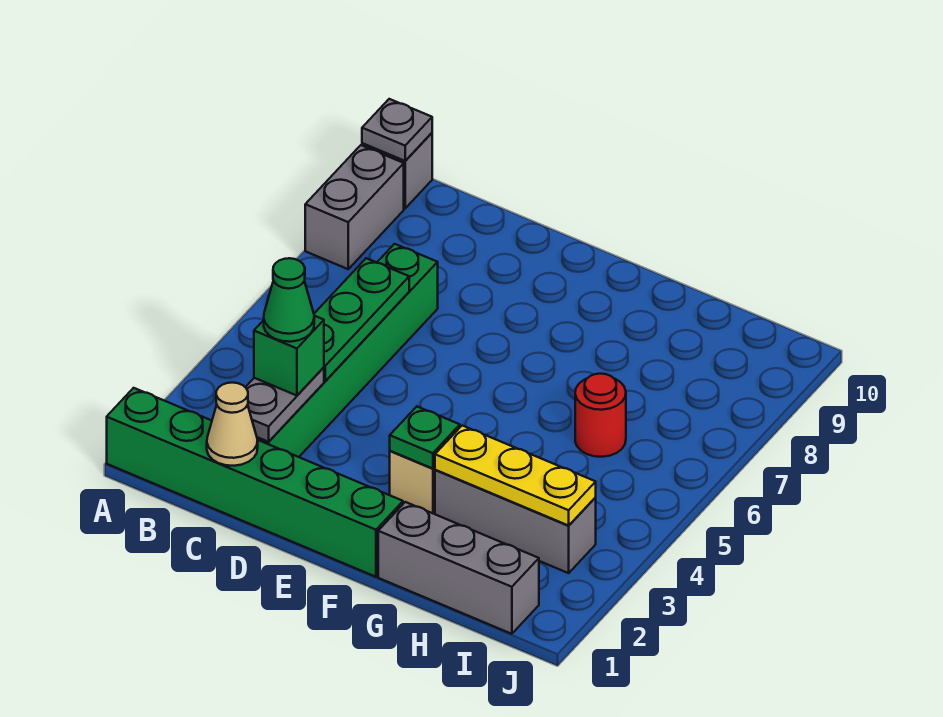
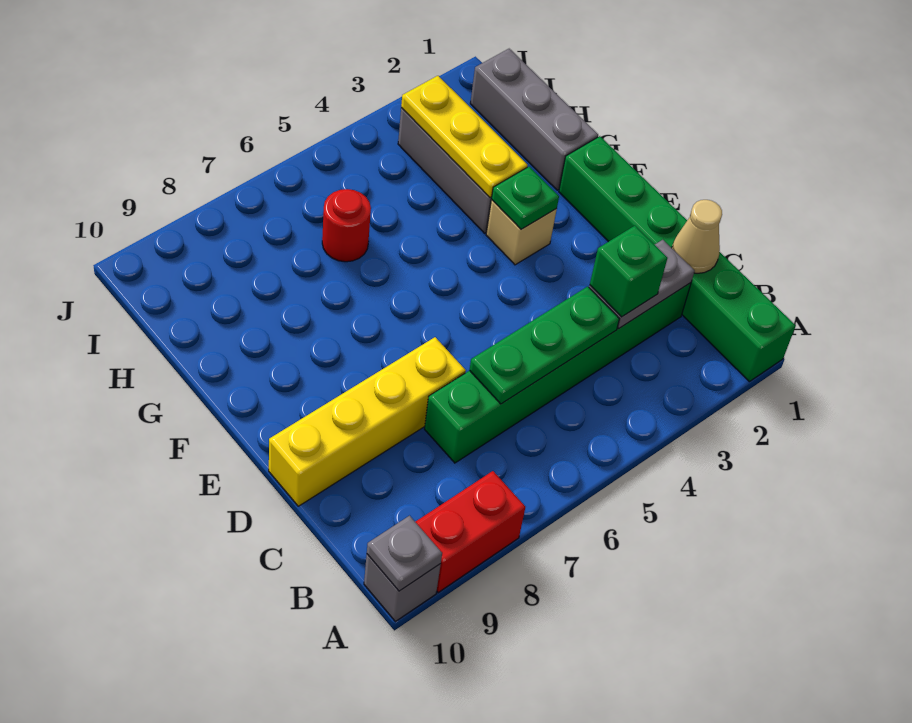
grey brick A8:A9 level 1 -> red brick A8:A9 level 1
green cone C3 level 4 -> none
none -> yellow brick D7:D10 level 1

